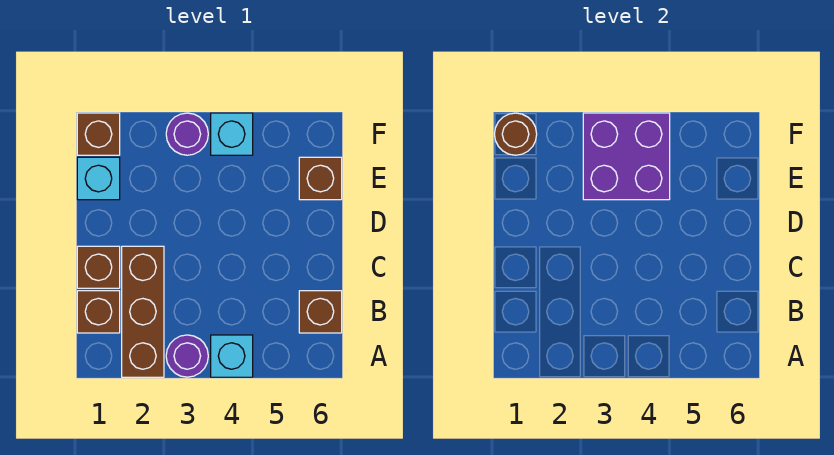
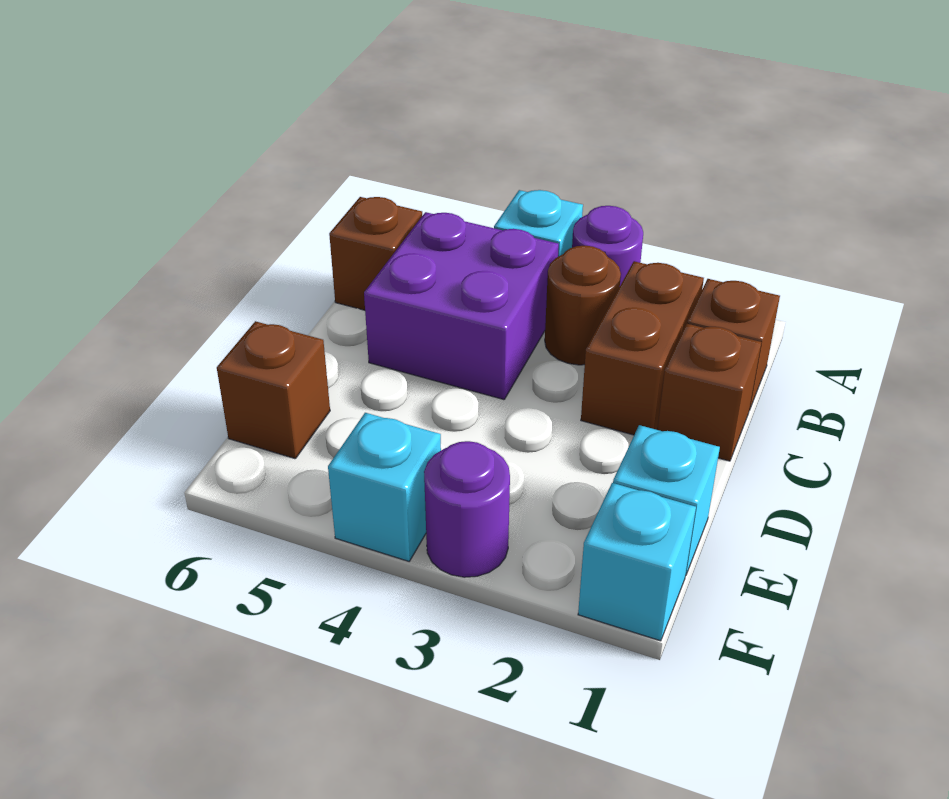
brown brick A2:C2 level 1 -> brown brick B2:C2 level 1
purple brick E3:F4 level 2 -> purple brick B4:C5 level 1
brown brick F1 level 1 -> cyan brick F1 level 1
brown round brick F1 level 2 -> brown round brick B3 level 1

